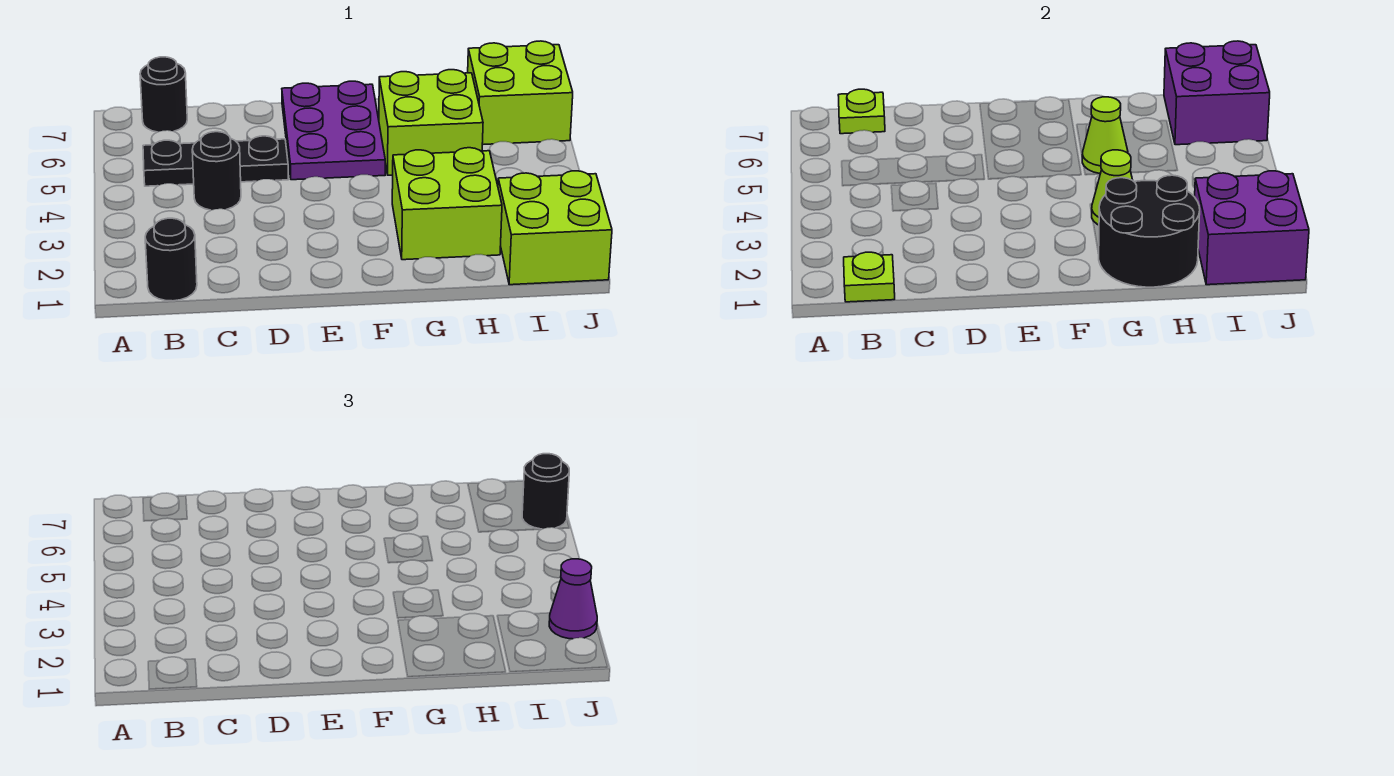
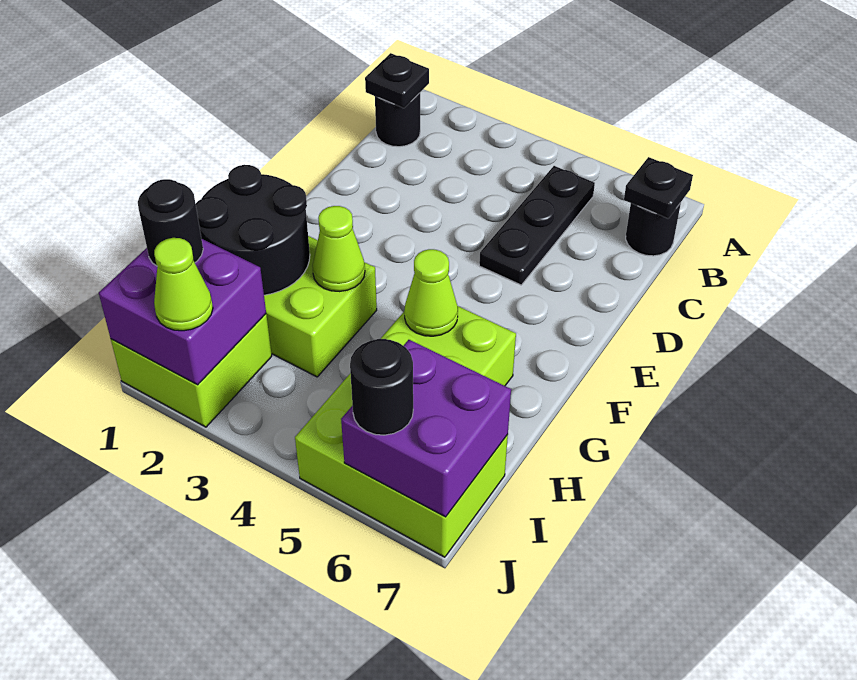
lime plate B1 level 2 -> black plate B1 level 2
lime plate B7 level 2 -> black plate B7 level 2
black round brick C4 level 1 -> black round brick I1 level 3
purple plate E5:F7 level 1 -> none
lime brick I6:J7 level 1 -> lime brick I5:J7 level 1
purple cone J2 level 3 -> lime cone J2 level 3

